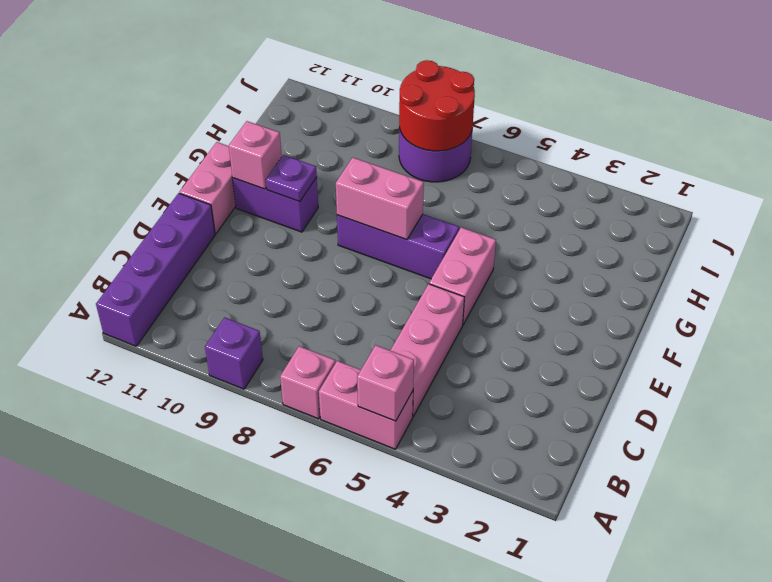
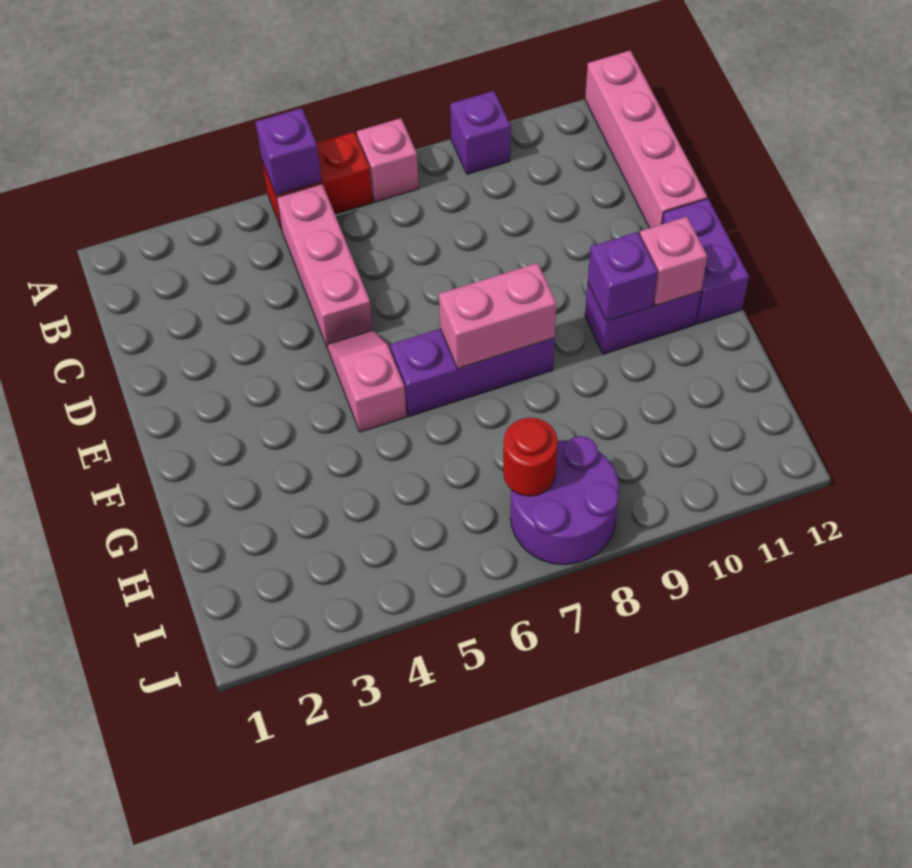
pink brick A5:A6 level 1 -> red brick A5:A6 level 1
pink brick A5 level 2 -> purple brick A5 level 2
purple brick A12:D12 level 1 -> pink brick A12:D12 level 1
pink brick E5:F5 level 1 -> pink slope E5:F5 level 1 top F
pink brick E12:F12 level 1 -> purple brick E12:F12 level 1
purple plate F10 level 2 -> purple brick F10 level 2
red round brick I7:J8 level 2 -> red round brick I7 level 2

